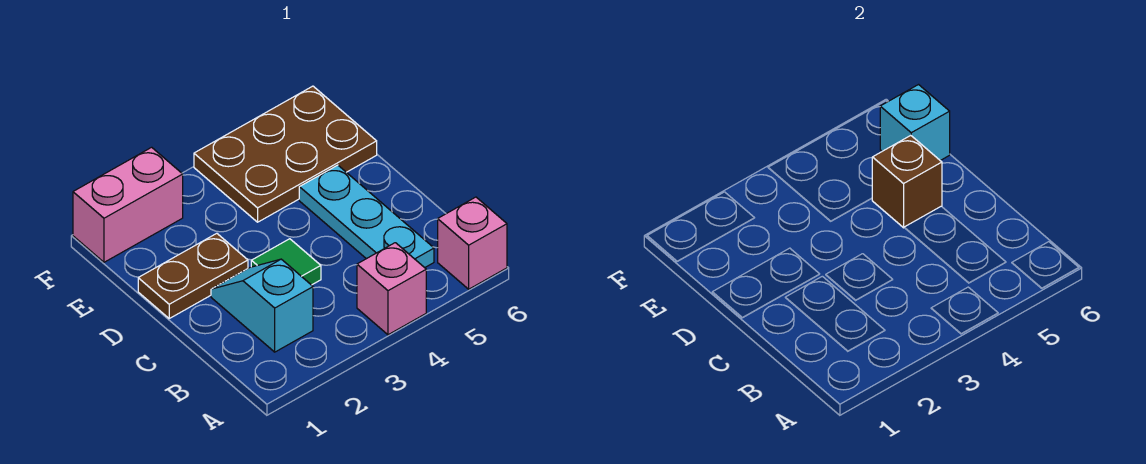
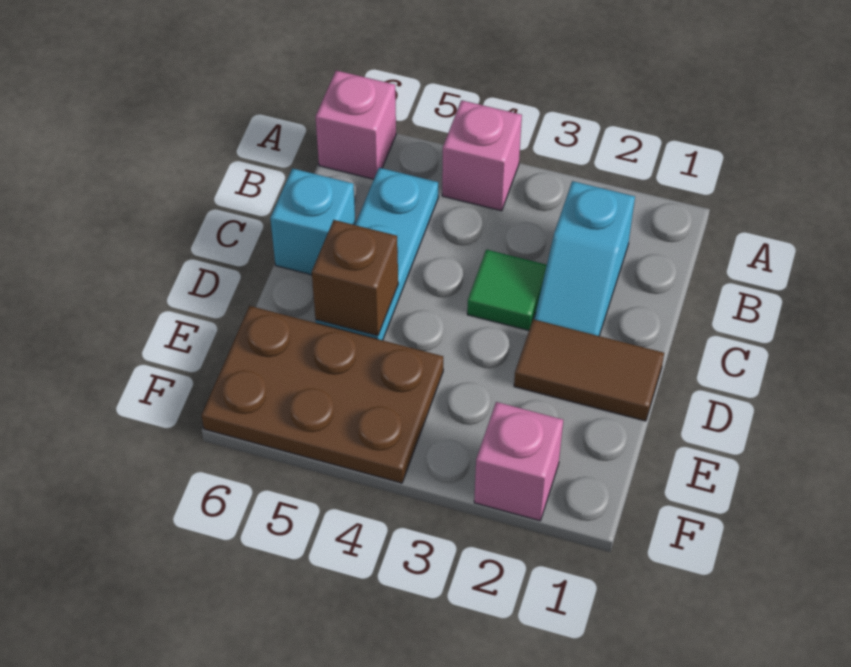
brown plate D1:D2 level 1 -> brown tile D1:D2 level 1
cyan brick E6 level 2 -> cyan brick C6 level 1
pink brick F1:F2 level 1 -> pink brick F2 level 1

